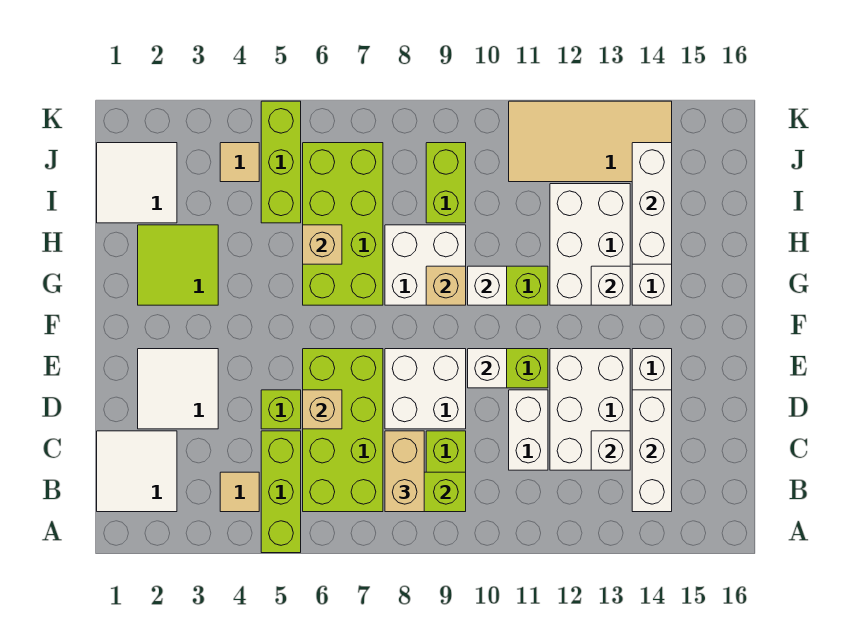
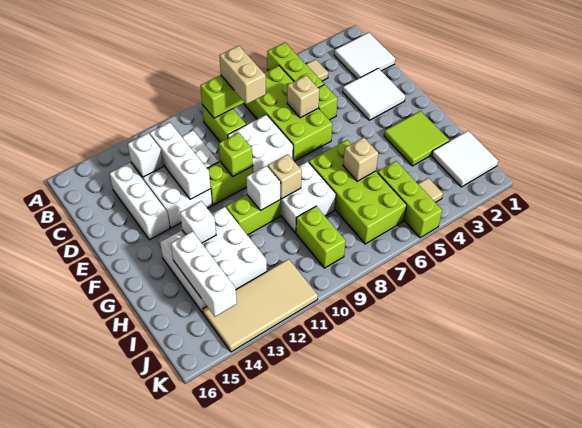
white brick B14:D14 level 2 -> white brick C12:E12 level 2
white brick E10 level 2 -> lime brick E10 level 2

